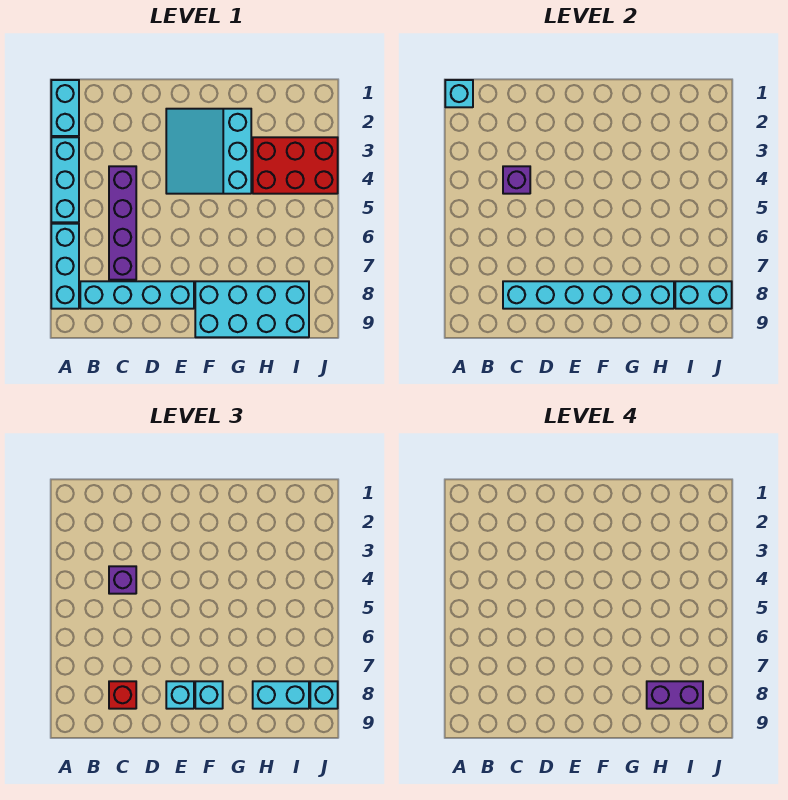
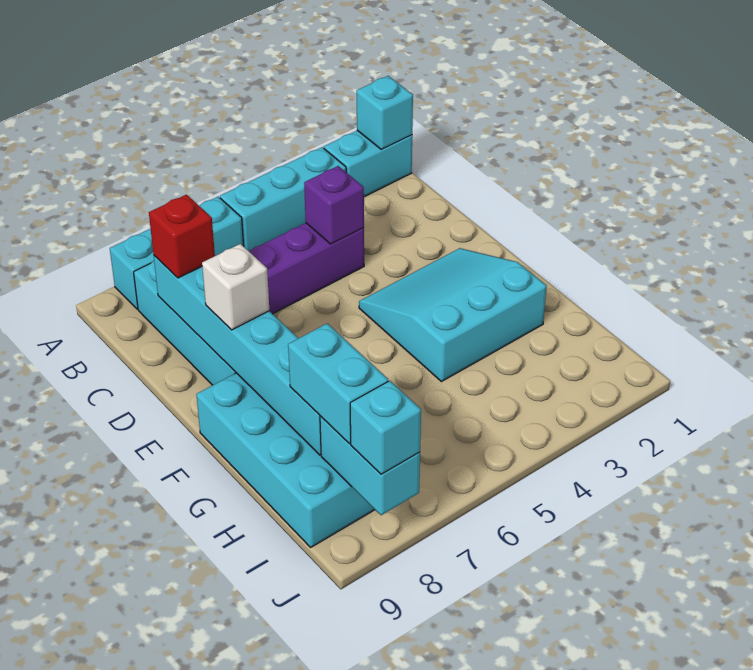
purple brick C4 level 3 -> none
cyan brick E8 level 3 -> white brick E8 level 3
cyan brick F8 level 3 -> none
red brick H3:J4 level 1 -> none
purple brick H8:I8 level 4 -> none

